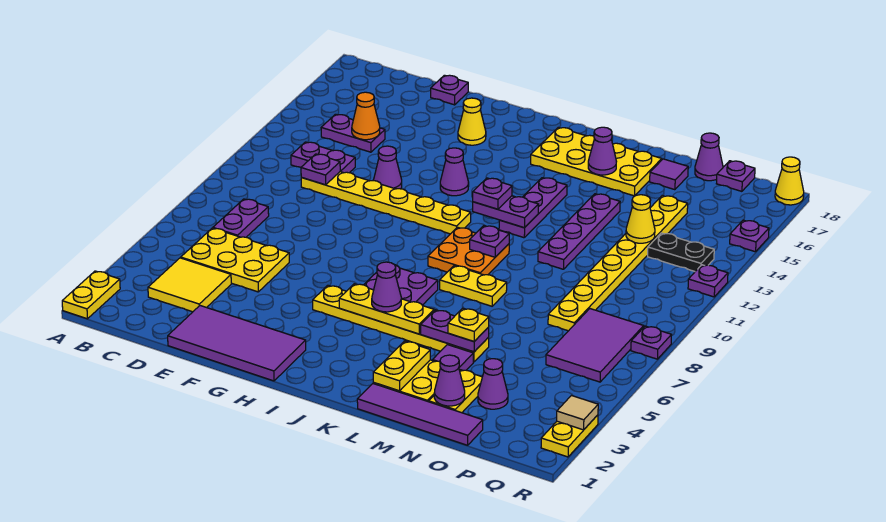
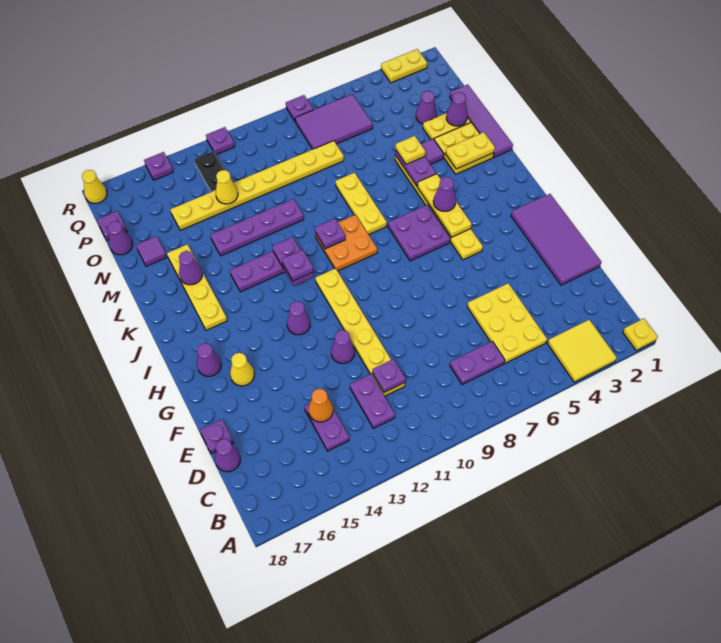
yellow plate A1:A2 level 1 -> yellow plate A1 level 1
yellow tile C3:D4 level 1 -> yellow tile A3:B4 level 1
none -> purple cone D18 level 1
none -> purple cone H17 level 1
yellow plate J16:M17 level 1 -> yellow plate J16:M16 level 1
yellow plate K8:L8 level 1 -> yellow plate K8:M8 level 1
tan tile R3 level 2 -> none

